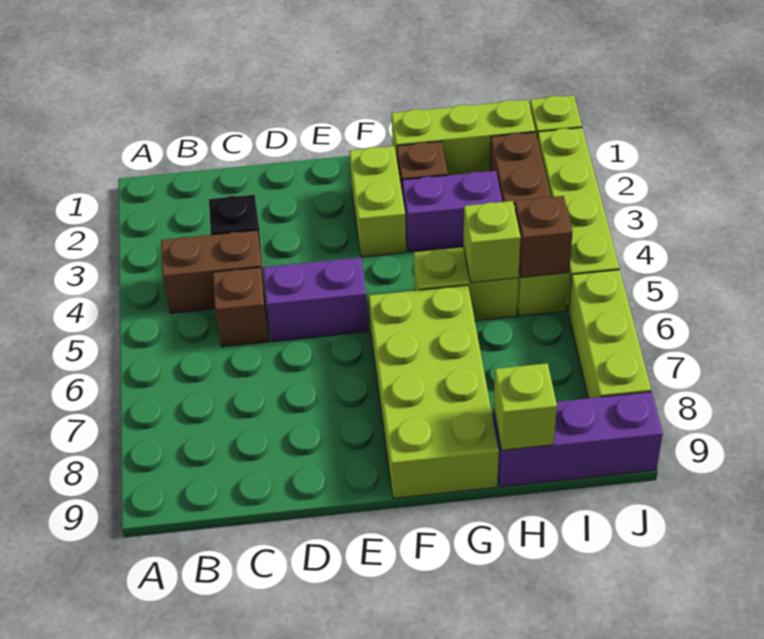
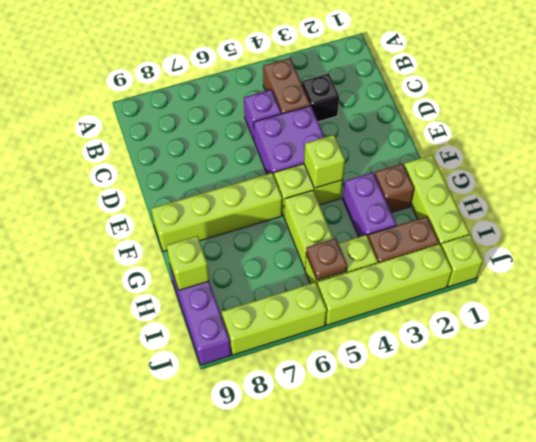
brown brick C5 level 1 -> purple brick C5 level 1
purple brick D5:E5 level 1 -> purple brick D4:E5 level 1
lime brick F2:F3 level 1 -> lime brick F4:F5 level 1
lime brick F6:G9 level 1 -> lime brick F6:F9 level 1
lime brick H5 level 2 -> lime brick F4 level 2
brown brick I5 level 2 -> brown plate I5 level 2

